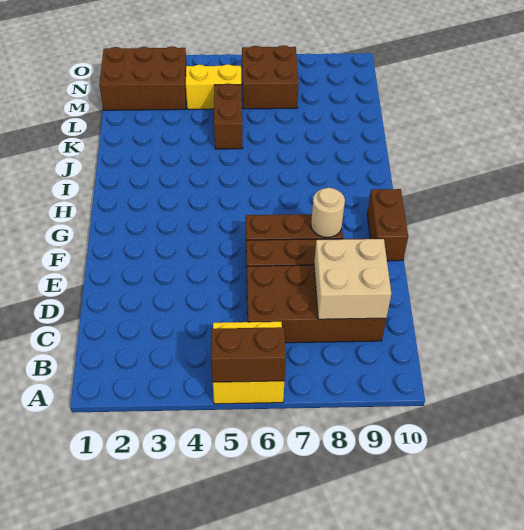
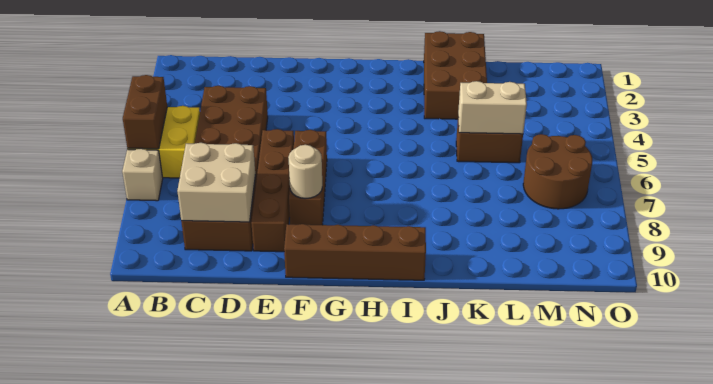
none -> tan brick A7 level 1
brown brick C6:D9 level 1 -> brown brick C4:D9 level 1
brown brick F10:G10 level 1 -> brown brick F10:I10 level 1
none -> tan brick K5:L5 level 2
brown brick M1:N3 level 1 -> brown brick J1:K3 level 1
yellow brick M4:M5 level 1 -> none
brown brick M6:N7 level 1 -> brown round brick M6:N7 level 1

